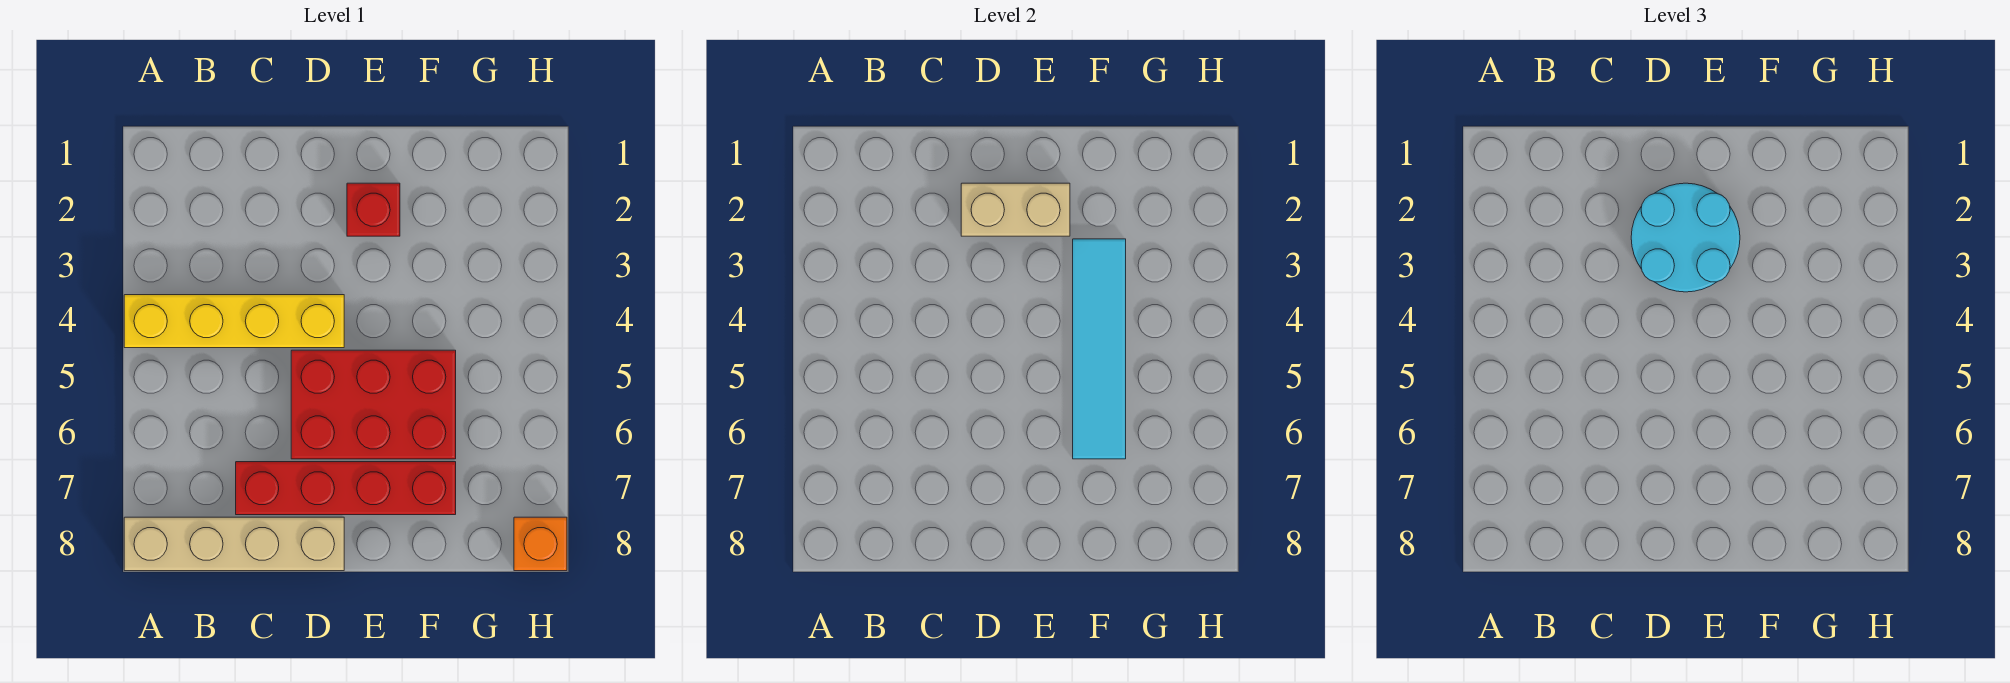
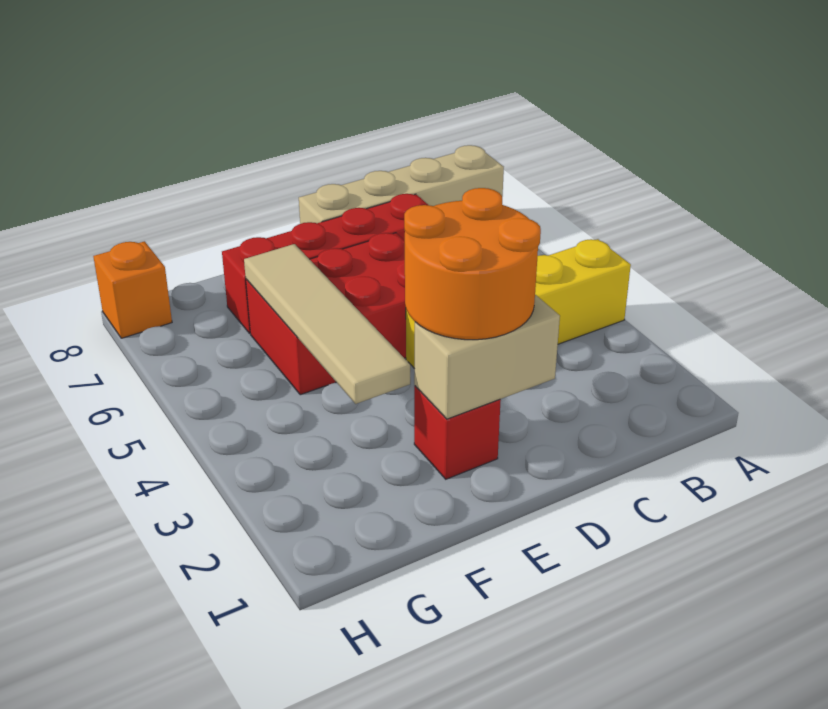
cyan round brick D2:E3 level 3 -> orange round brick D2:E3 level 3
cyan tile F3:F6 level 2 -> tan tile F3:F6 level 2

